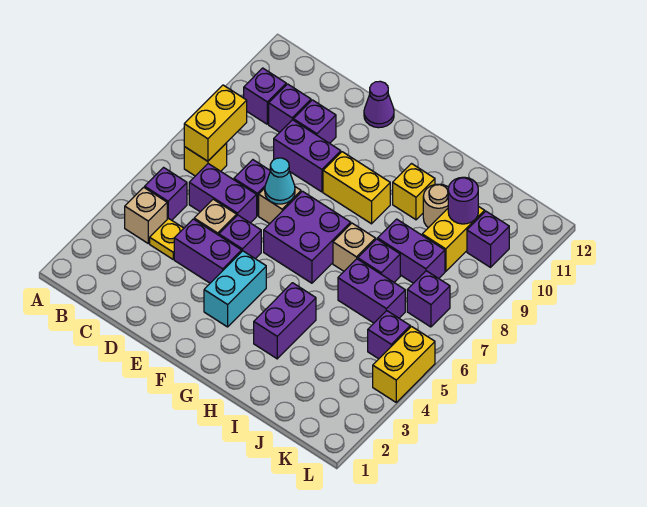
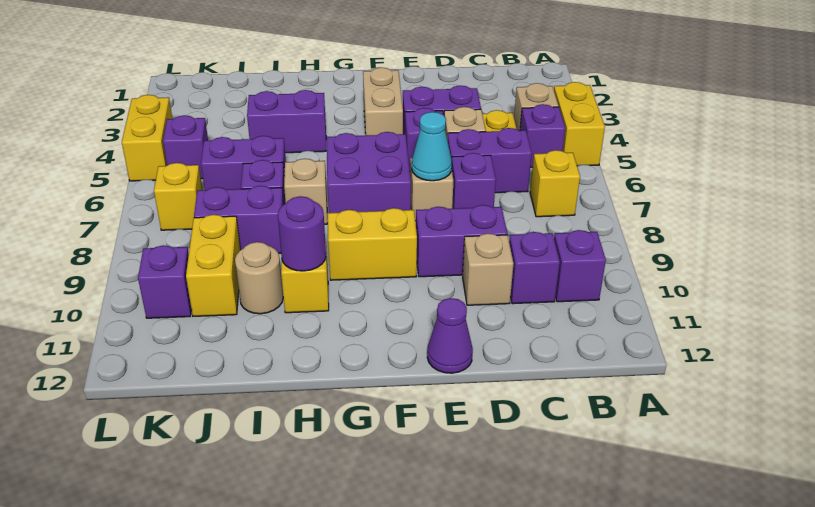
yellow brick B7:B8 level 2 -> yellow brick A4:A5 level 1
purple brick D10 level 1 -> tan brick D10 level 1
cyan brick F3:F4 level 1 -> tan brick F3:F4 level 1
purple brick H3:H4 level 1 -> purple brick H4:I4 level 1
purple round brick J10 level 2 -> purple round brick H10 level 2
purple brick K7 level 1 -> yellow brick K7 level 1

